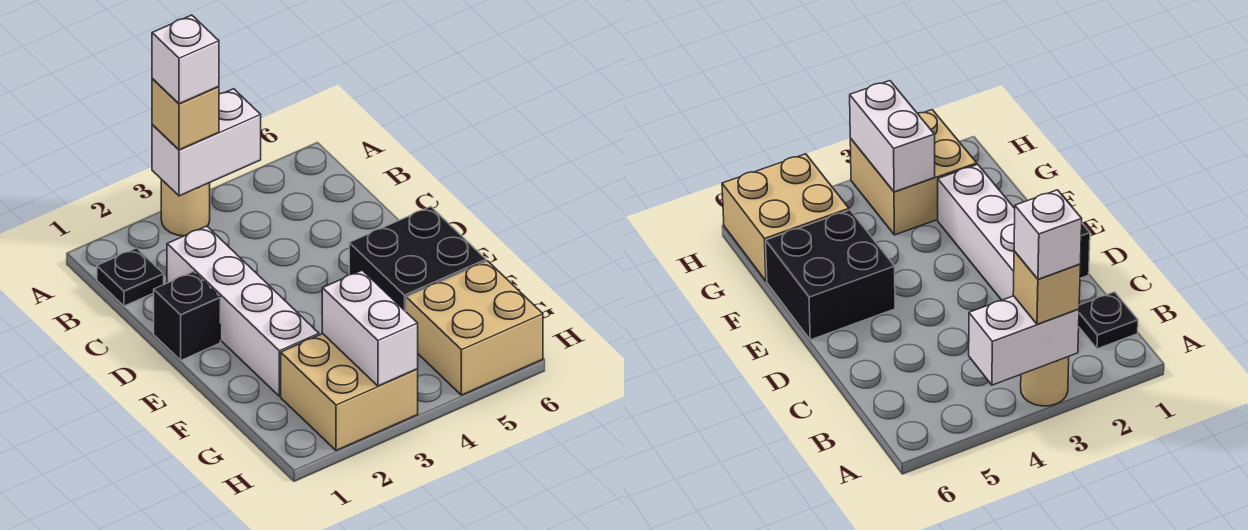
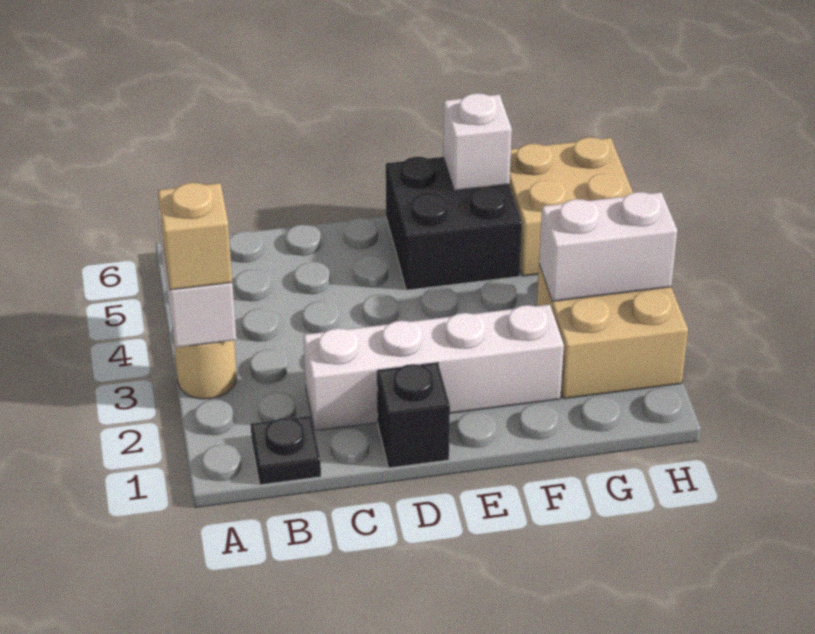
white brick A3 level 4 -> white brick F6 level 2

